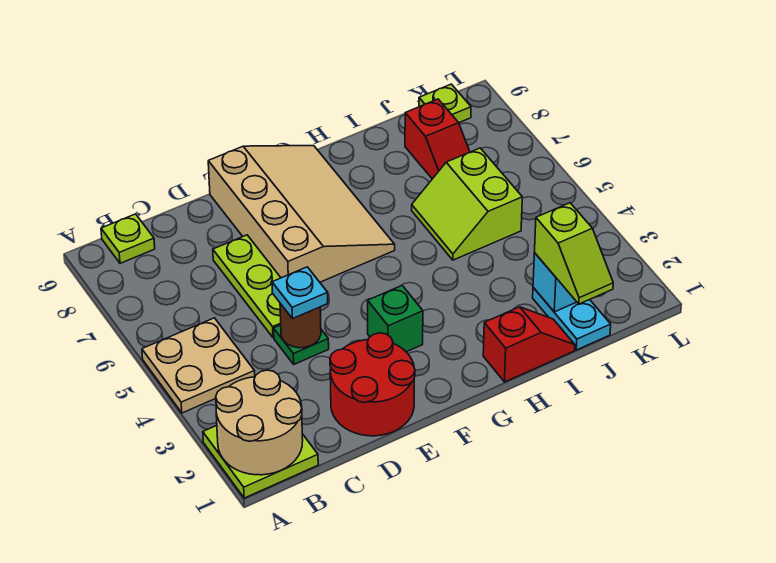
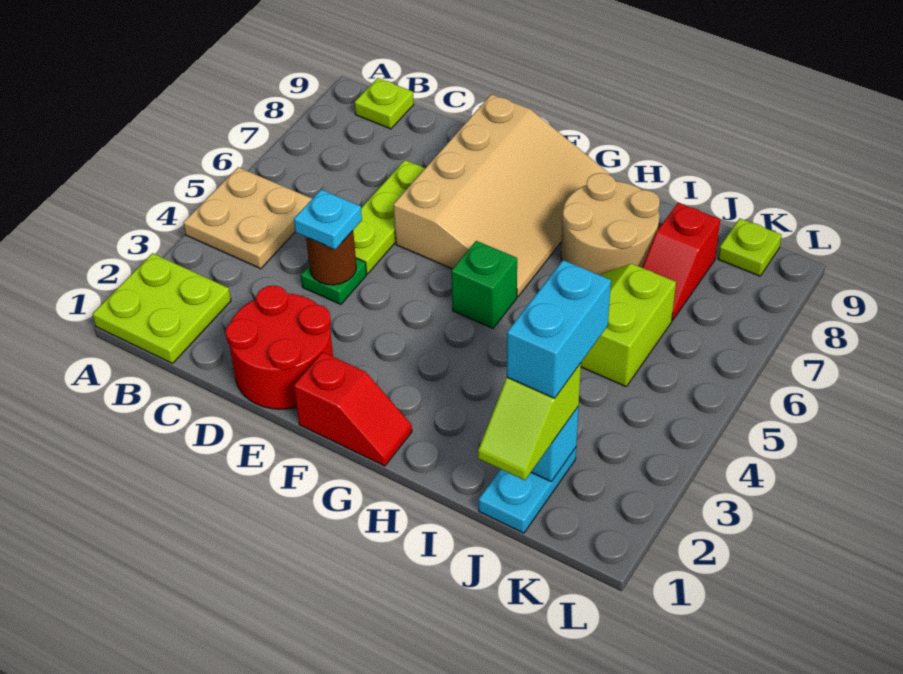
tan round brick A1:B2 level 2 -> tan round brick H7:I8 level 1
green brick F3 level 1 -> green brick G5 level 1
red slope H1:I1 level 1 top H -> red slope F1:G1 level 1 top F
none -> cyan brick J2:J3 level 4

